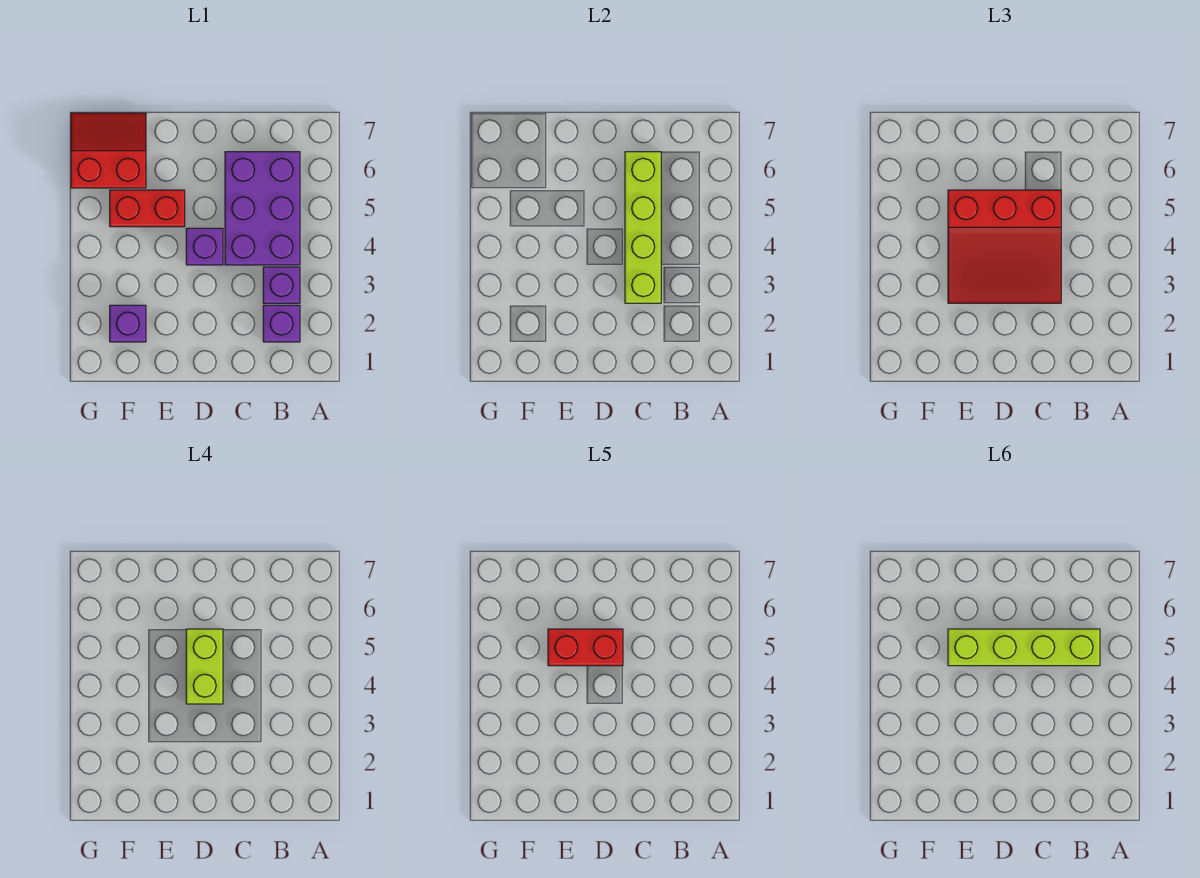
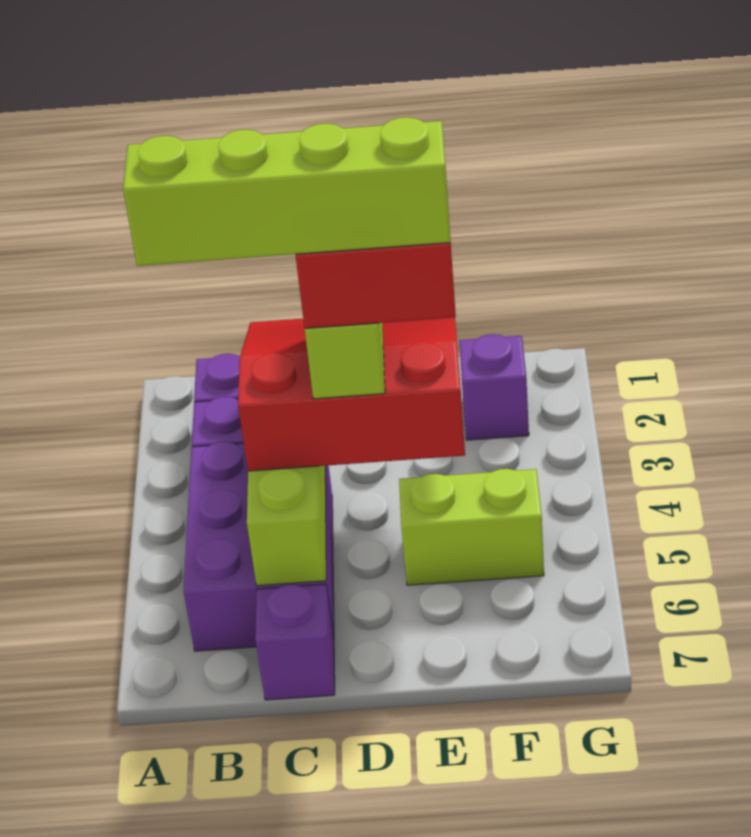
purple brick D4 level 1 -> purple brick C7 level 1
red brick E5:F5 level 1 -> lime brick E5:F5 level 1
red slope F6:G7 level 1 top 6 -> none

